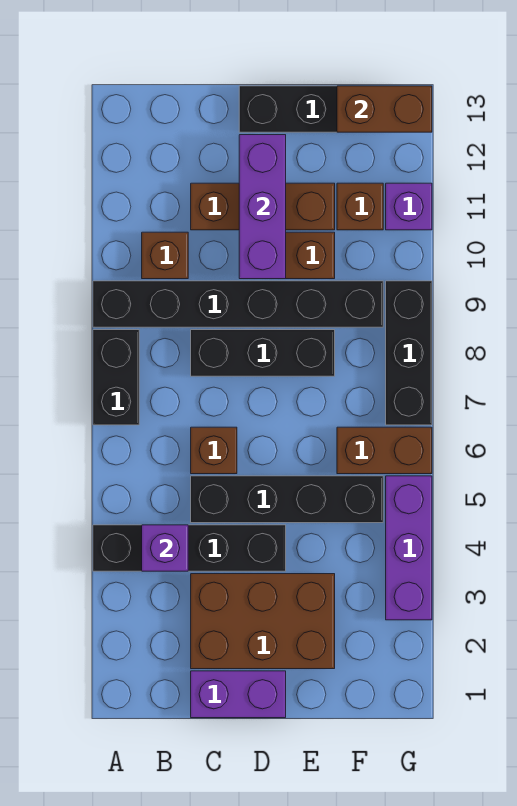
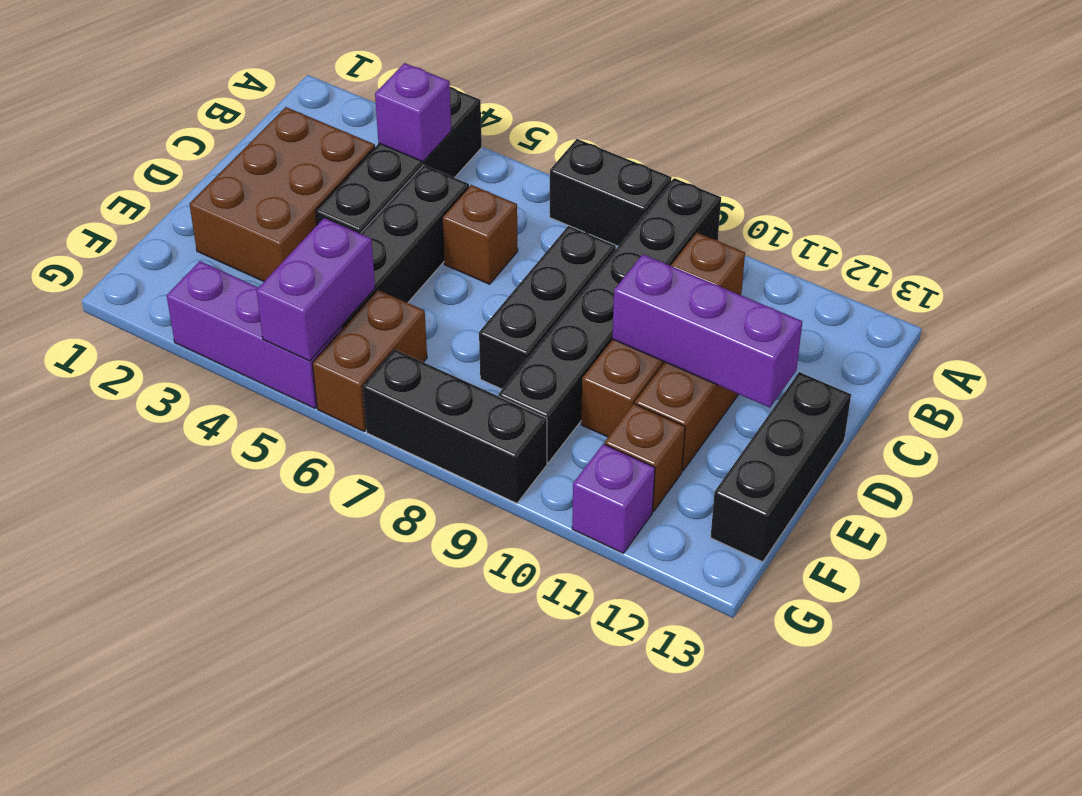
purple brick C1:D1 level 1 -> purple brick F5:G5 level 2
brown brick F13:G13 level 2 -> none

